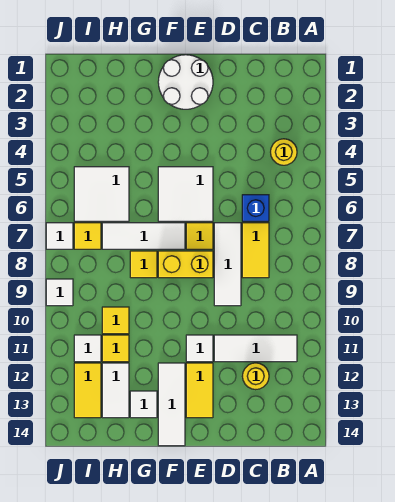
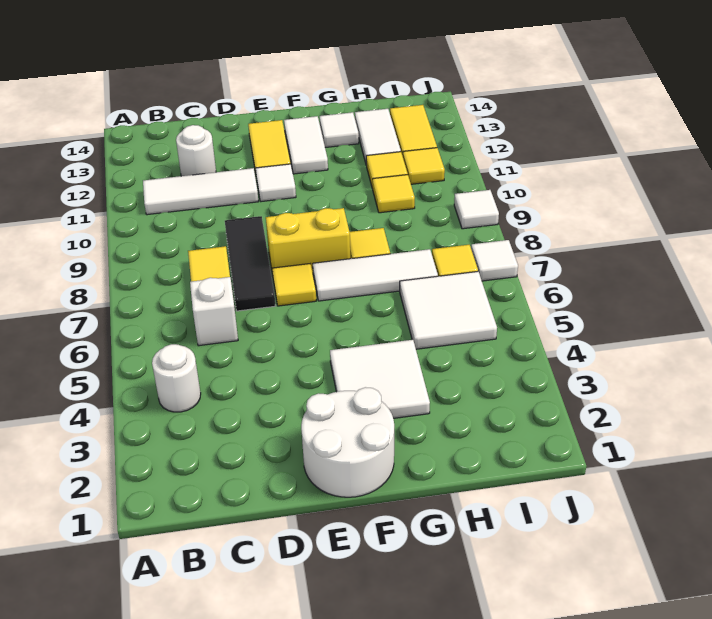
yellow round brick B4 level 1 -> white round brick B4 level 1
blue brick C6 level 1 -> white brick C6 level 1
yellow round brick C12 level 1 -> white round brick C12 level 1
white tile D7:D9 level 1 -> black tile D7:D9 level 1
white tile E5:F6 level 1 -> white tile F3:G4 level 1
white tile F12:F14 level 1 -> white tile F12:F13 level 1
white tile I11 level 1 -> yellow tile I11 level 1

